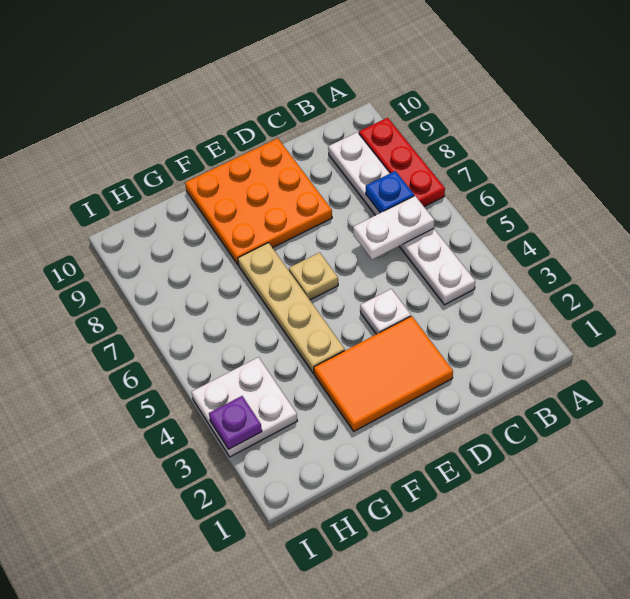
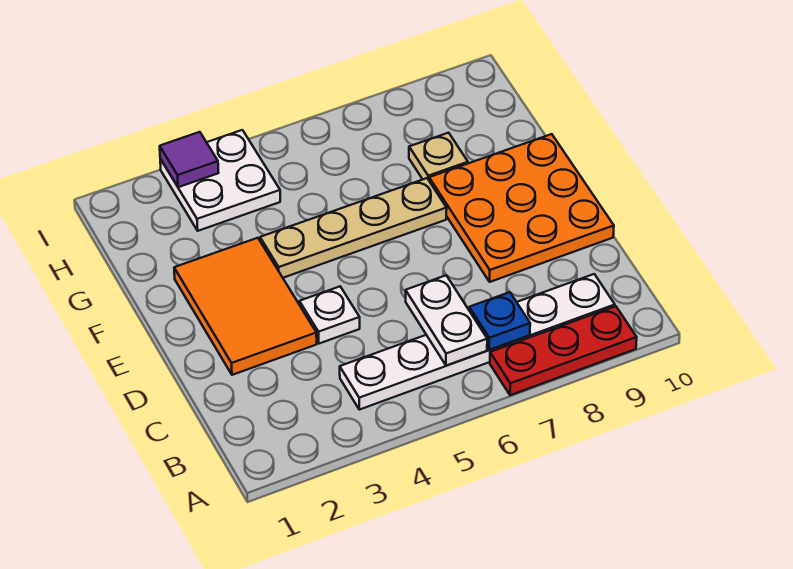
tan plate E6 level 1 -> tan plate G8 level 1
purple plate I3 level 2 -> purple tile I3 level 2

